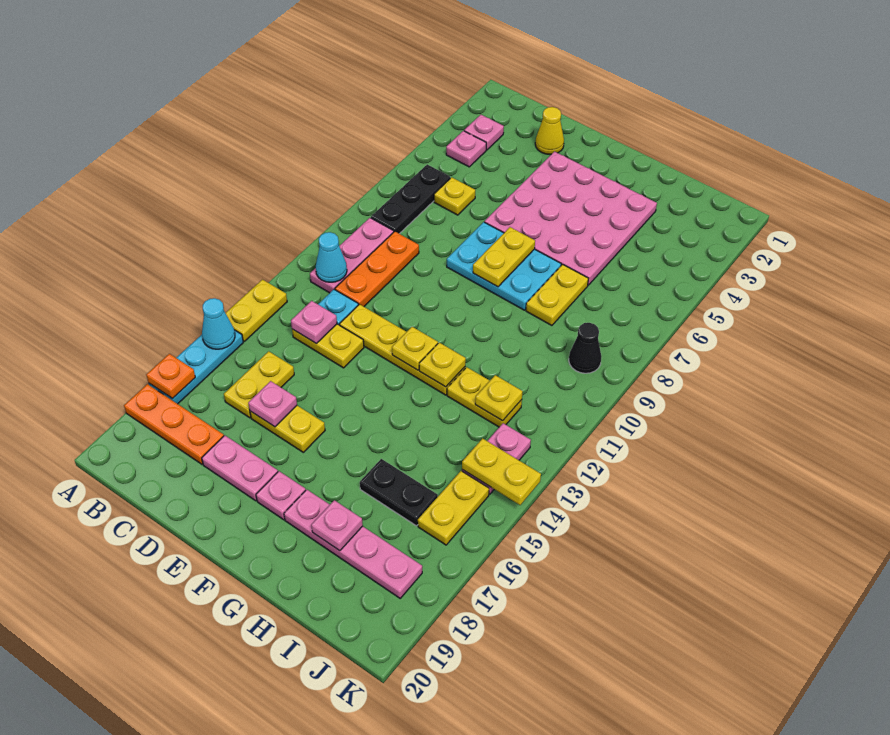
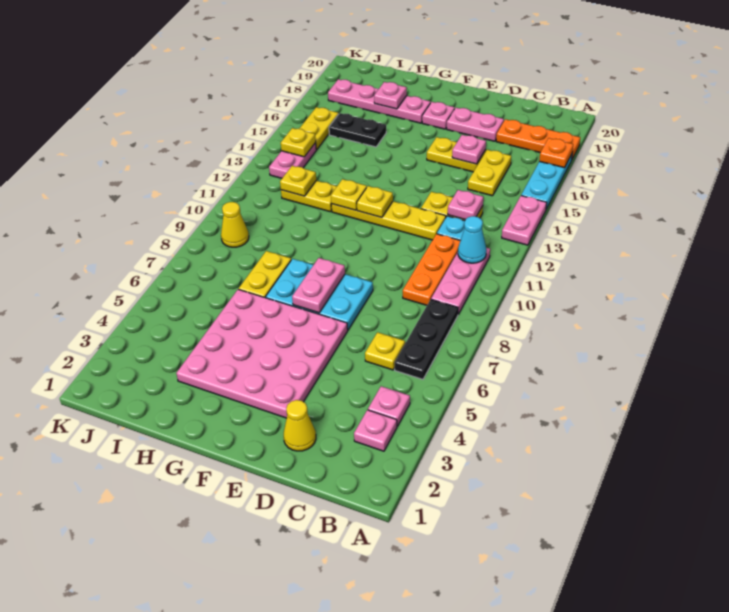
yellow plate A13:A14 level 1 -> pink plate A13:A14 level 1
cyan cone A15 level 2 -> none
yellow plate F7:F8 level 2 -> pink plate F7:F8 level 2
black cone J9 level 1 -> yellow cone J9 level 1
yellow plate J14:K14 level 2 -> yellow plate J14 level 2

